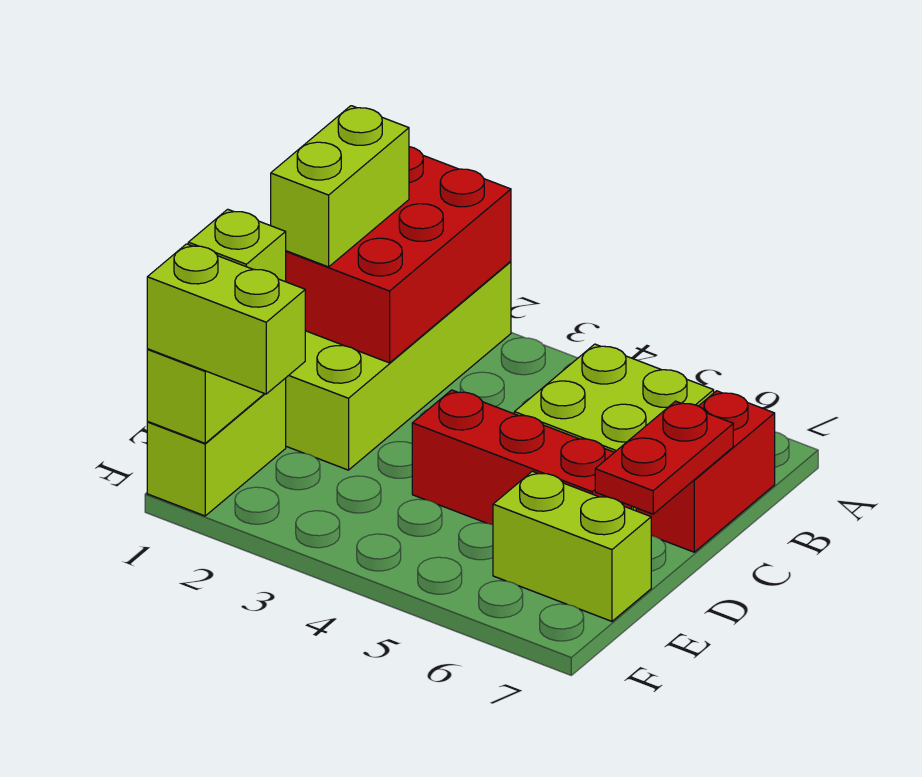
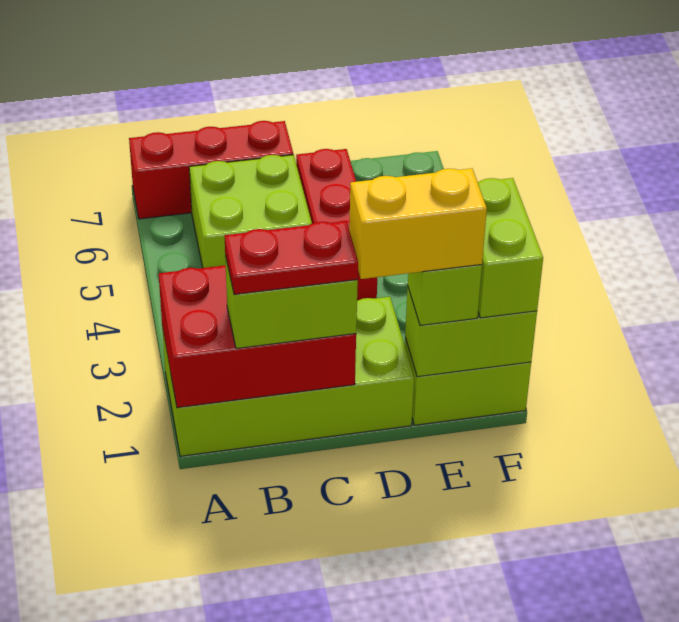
red brick B7:C7 level 1 -> red brick A7:C7 level 1
red plate C7:D7 level 2 -> red plate B1:C1 level 4
none -> yellow brick D1:E1 level 4
lime brick E6:E7 level 1 -> none

